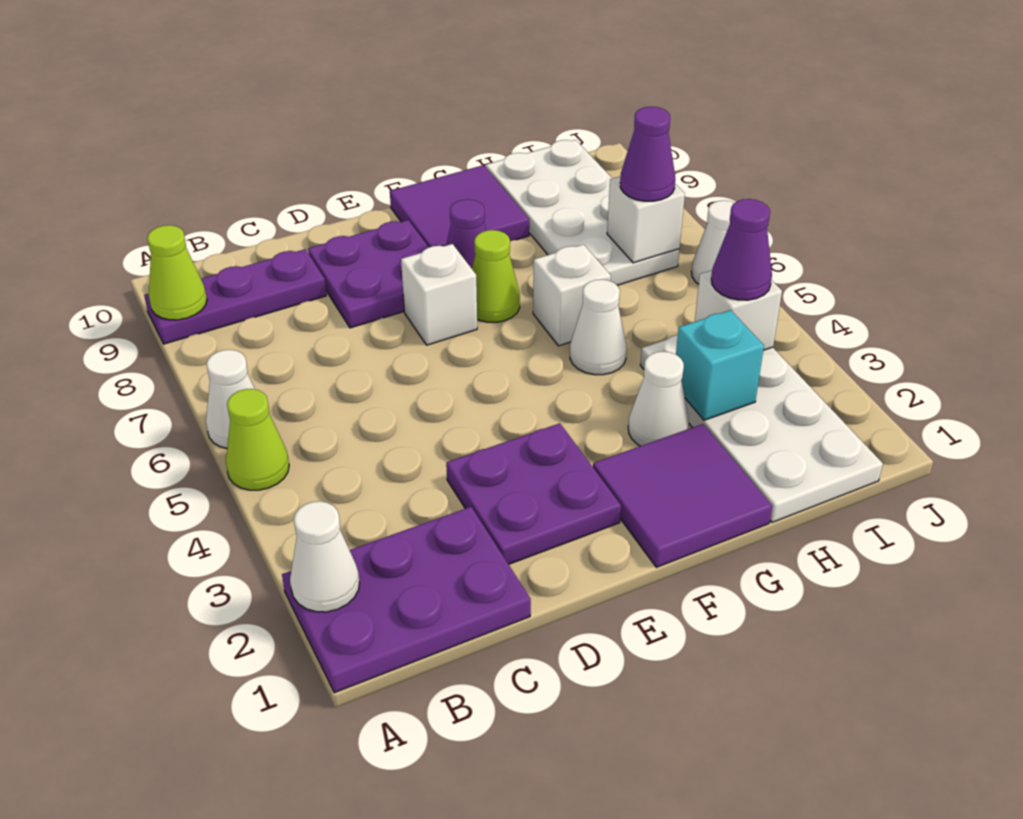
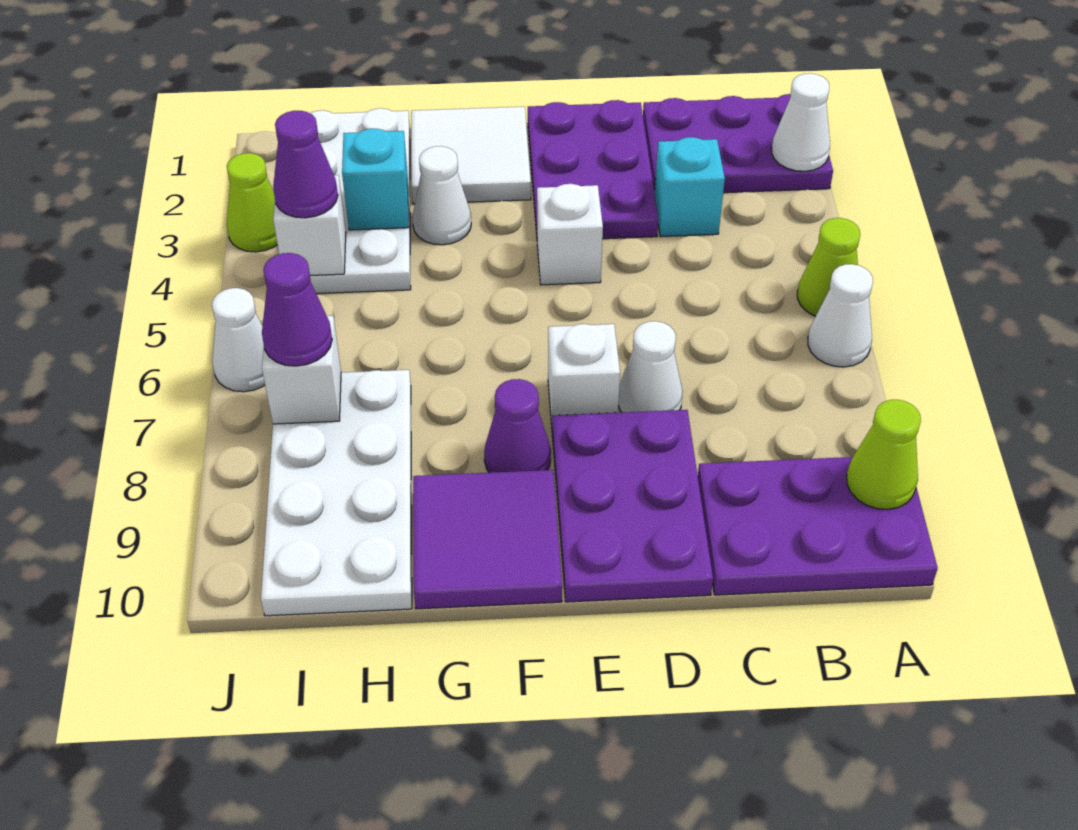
purple plate A9:C9 level 1 -> purple plate A9:C10 level 1
none -> cyan brick C3 level 1
purple plate D2:E3 level 1 -> purple plate D1:E3 level 1
purple plate D8:E9 level 1 -> purple plate D8:E10 level 1
purple tile F1:G2 level 1 -> white tile F1:G2 level 1
lime cone F7 level 1 -> lime cone J3 level 1
white cone G5 level 1 -> white cone D7 level 1
white brick G6 level 1 -> white brick E4 level 1

